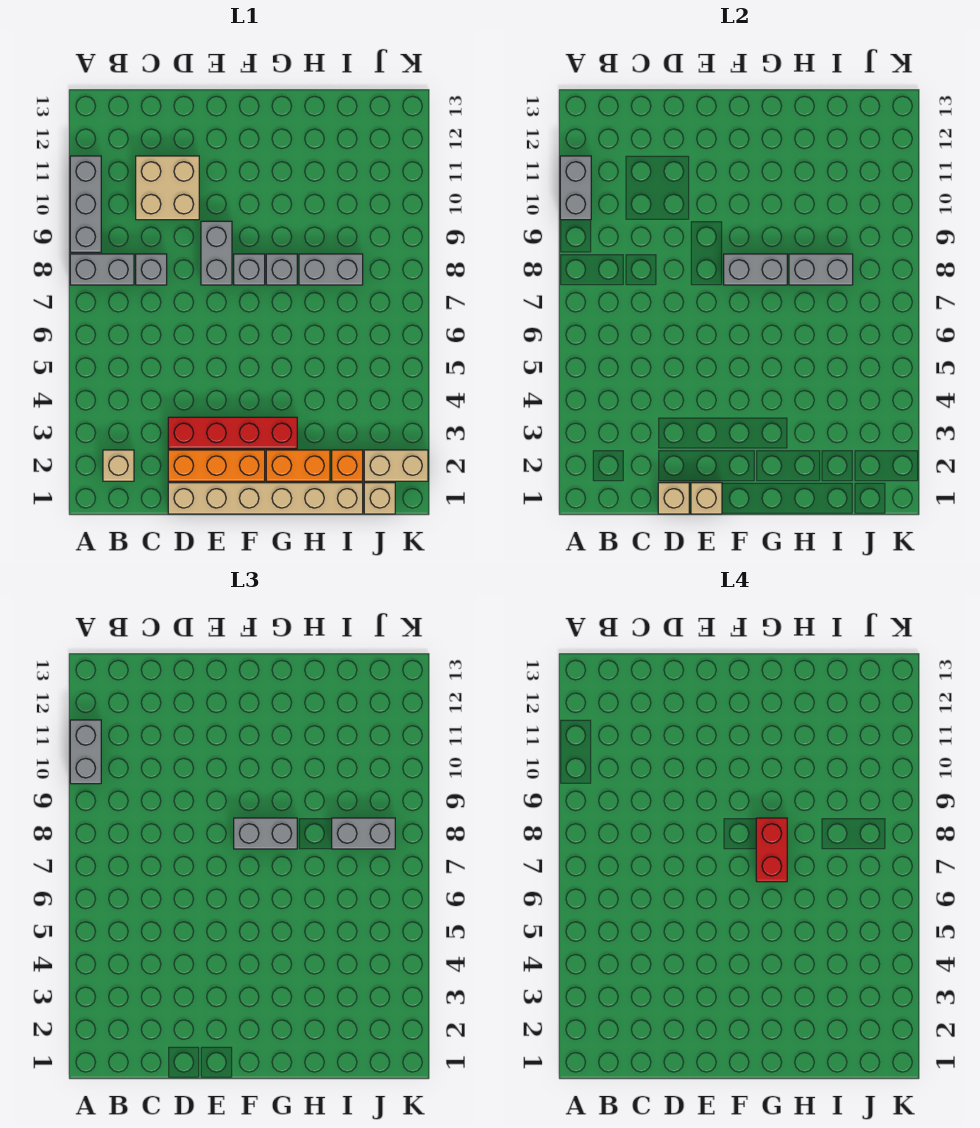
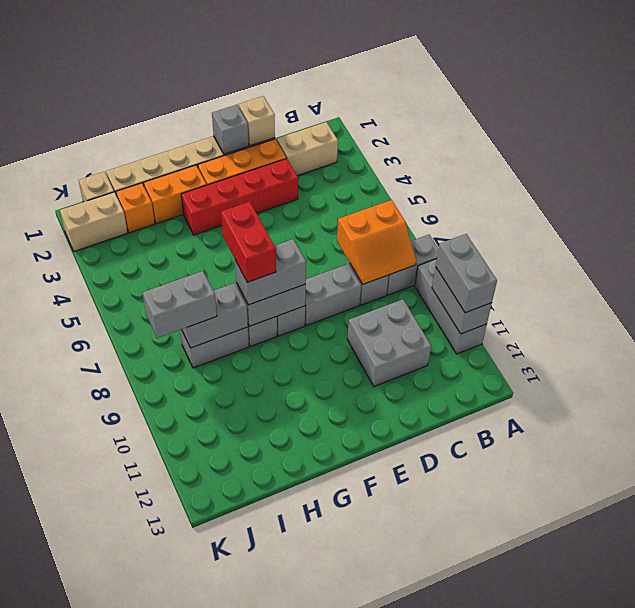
tan brick B2 level 1 -> tan brick B2:C2 level 1
none -> orange slope B7:C8 level 2 top 7
tan brick C10:D11 level 1 -> grey brick C10:D11 level 1
tan brick E1 level 2 -> grey brick E1 level 2
grey brick E8:E9 level 1 -> grey brick D8:E8 level 1

